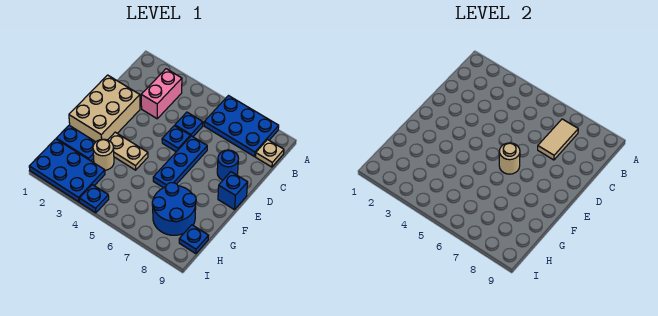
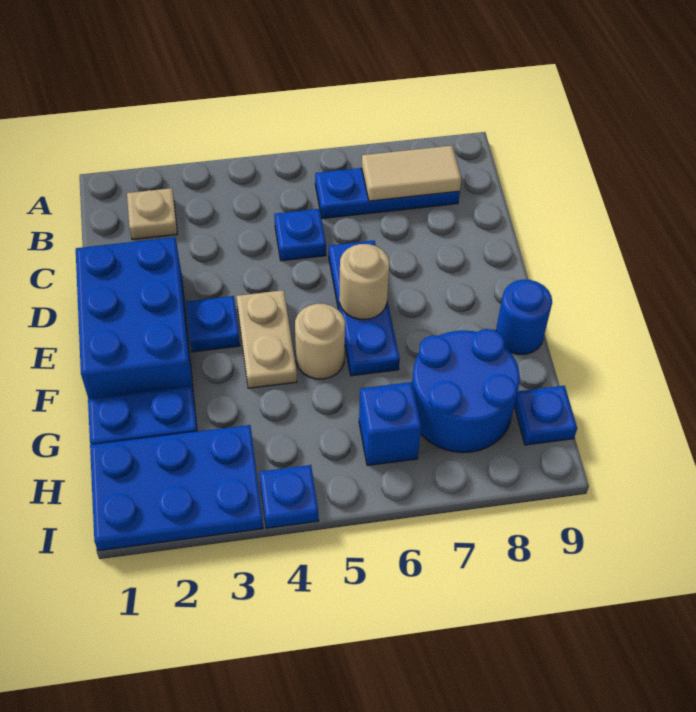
blue plate A6:B8 level 1 -> blue plate B6:B8 level 1
pink brick B3:C3 level 1 -> none
tan tile B7:C7 level 2 -> tan tile B7:B8 level 2
tan plate B9 level 1 -> tan plate B2 level 1
tan brick D1:F2 level 1 -> blue brick D1:F2 level 1
blue plate D5 level 1 -> blue plate E3 level 1
blue round brick D8 level 1 -> blue round brick F9 level 1
blue brick E9 level 1 -> blue brick H6 level 1
tan plate F3:F4 level 1 -> tan plate E4:F4 level 1
tan round brick G3 level 1 -> tan round brick F5 level 1

